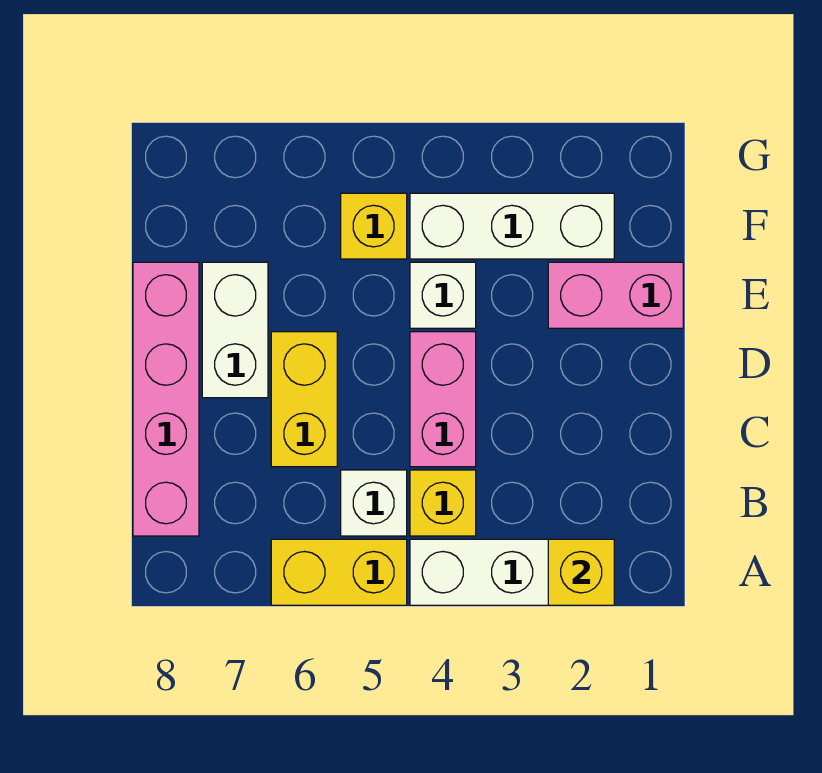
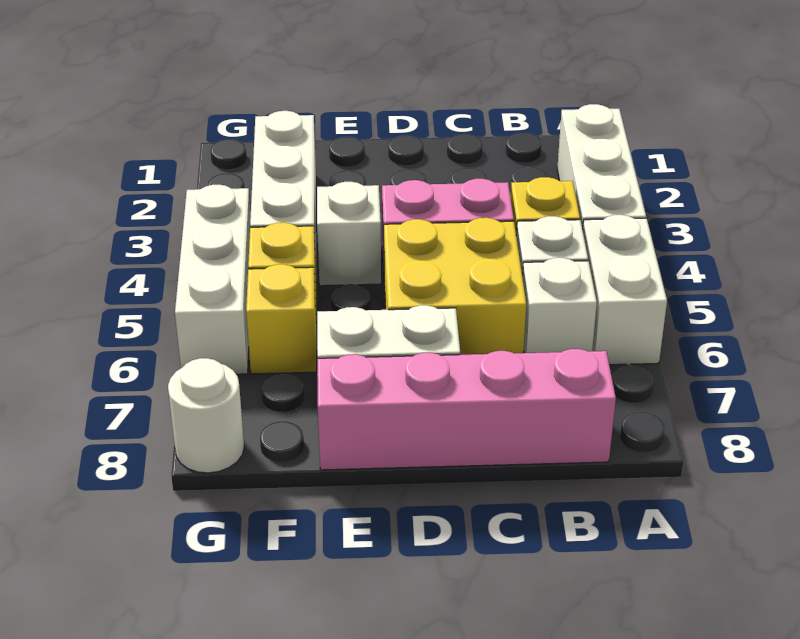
yellow brick A2 level 2 -> yellow brick F6 level 1
yellow brick A5:A6 level 1 -> white brick A5:A6 level 1
none -> white brick B6 level 1
yellow brick C6:D6 level 1 -> yellow brick C5:D6 level 1
pink brick E1:E2 level 1 -> none
none -> white brick G4:G6 level 1
none -> white round brick G8 level 1

